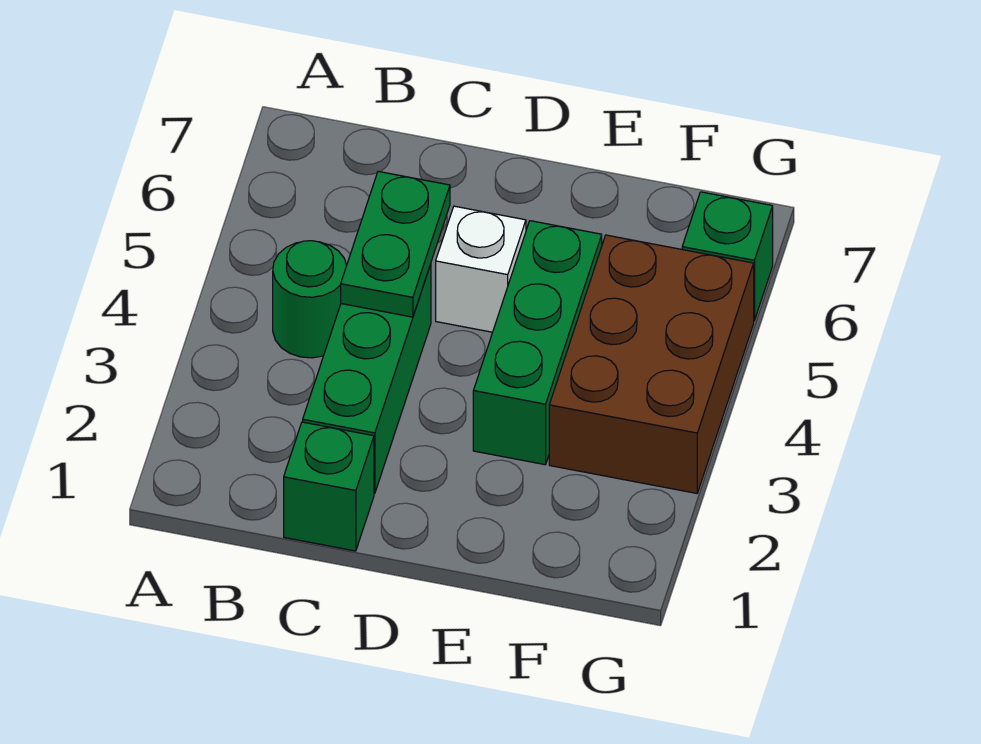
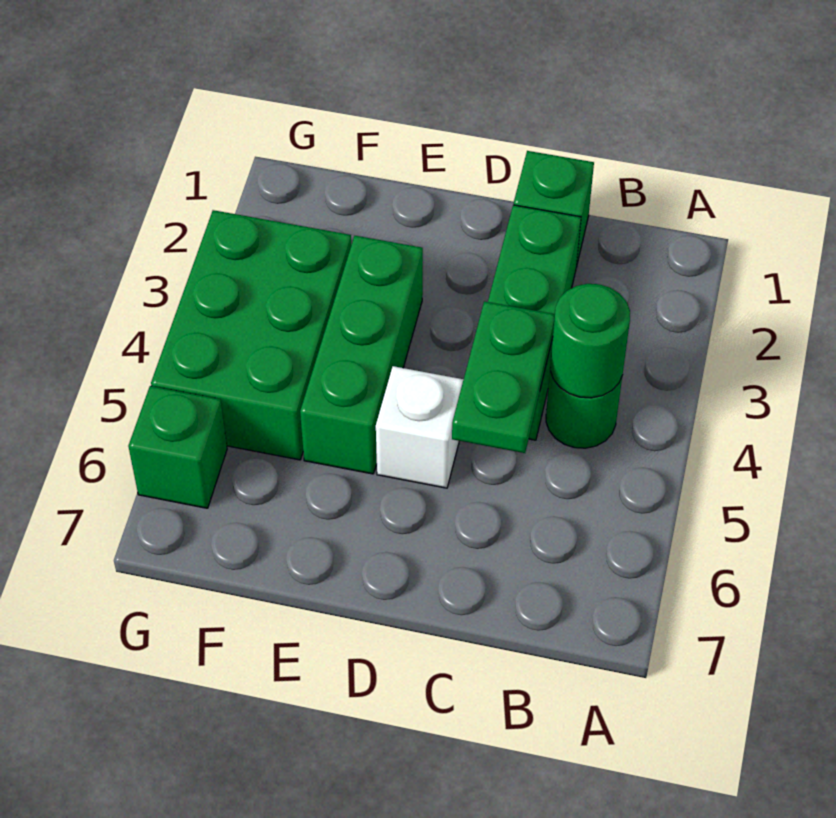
none -> green round brick B4 level 2
brown brick F3:G5 level 1 -> green brick F3:G5 level 1

